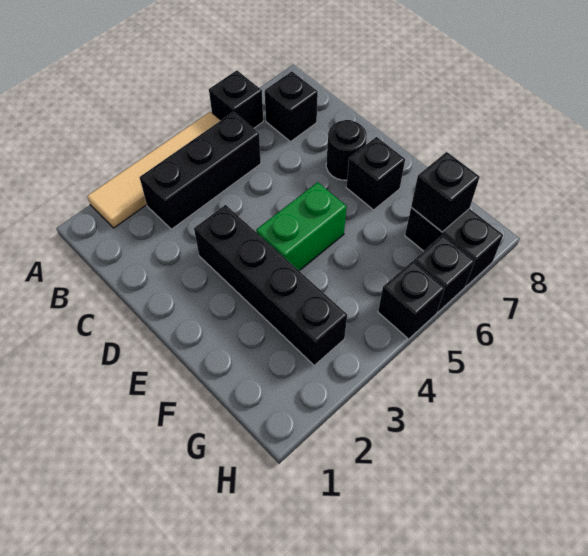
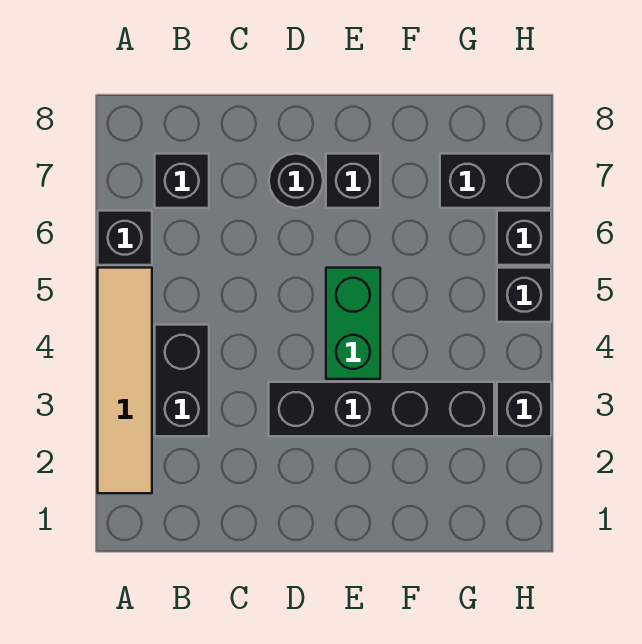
black brick B3:B5 level 1 -> black brick B3:B4 level 1
black brick G7 level 2 -> black brick H3 level 1

